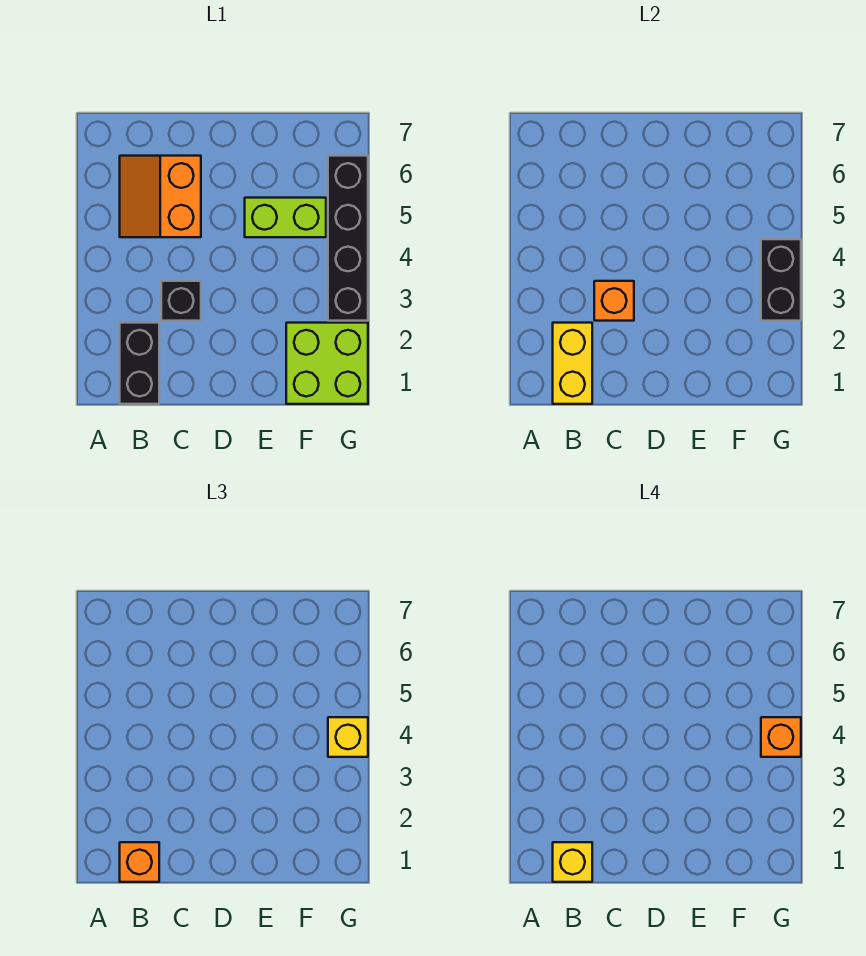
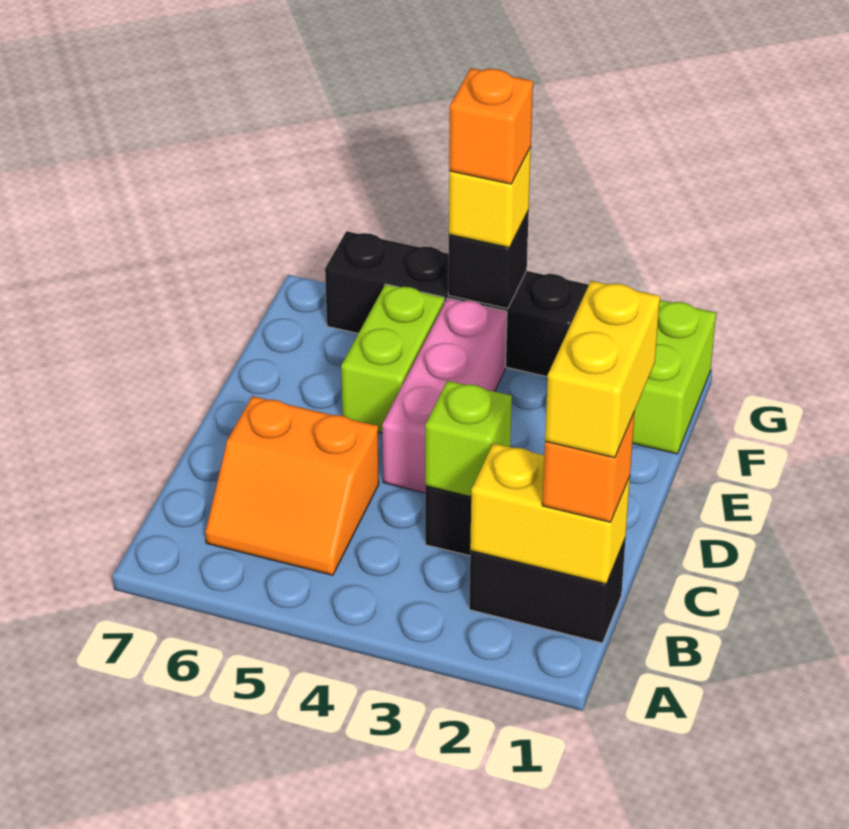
yellow brick B1 level 4 -> yellow brick B1:C1 level 4
orange brick C3 level 2 -> lime brick C3 level 2
none -> pink brick D4:F4 level 1
black brick G3:G4 level 2 -> black brick G4 level 2

